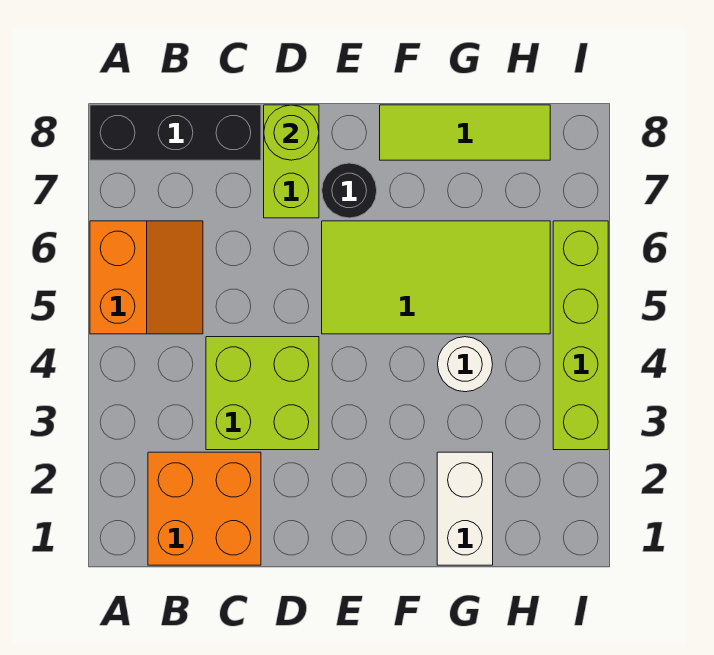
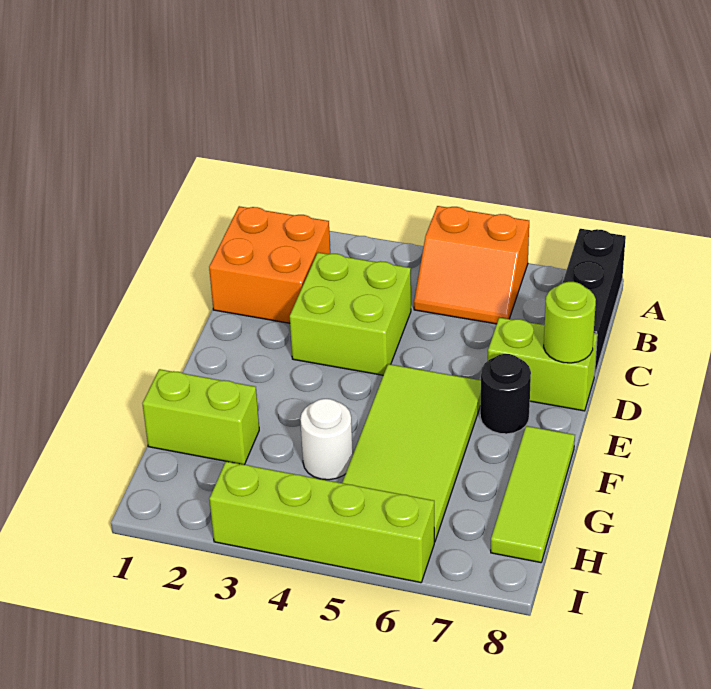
white brick G1:G2 level 1 -> lime brick G1:G2 level 1

